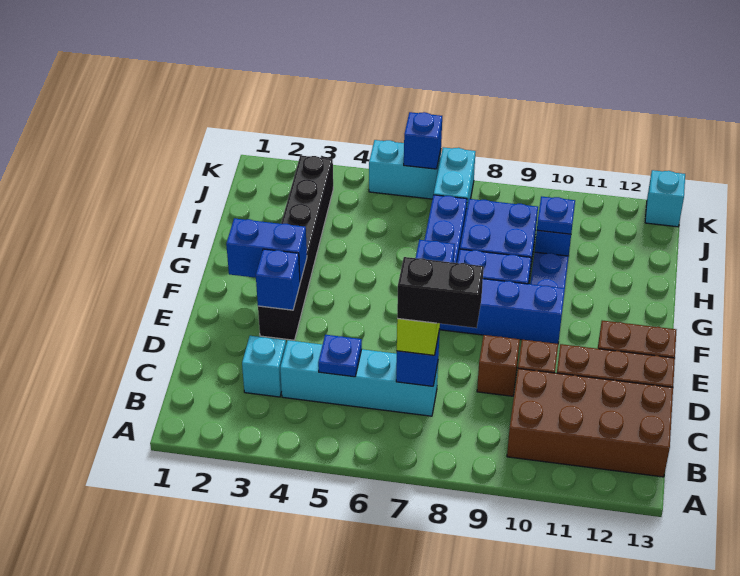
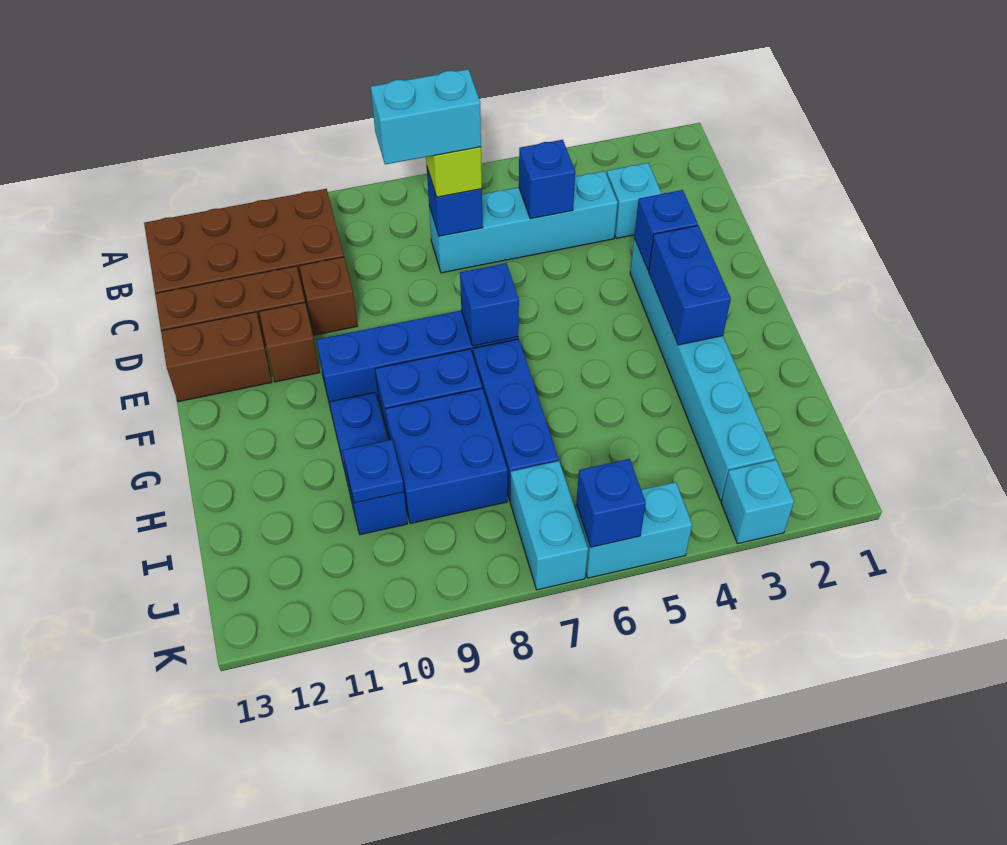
blue plate C5 level 2 -> blue brick C5 level 2
black brick C7:C8 level 4 -> cyan brick C7:C8 level 4
brown brick D9 level 1 -> brown brick E11 level 1
black brick E3:J3 level 1 -> cyan brick E3:J3 level 1
blue brick F2:F3 level 2 -> blue brick F3:G3 level 2
cyan brick K13 level 1 -> cyan brick K3 level 1

